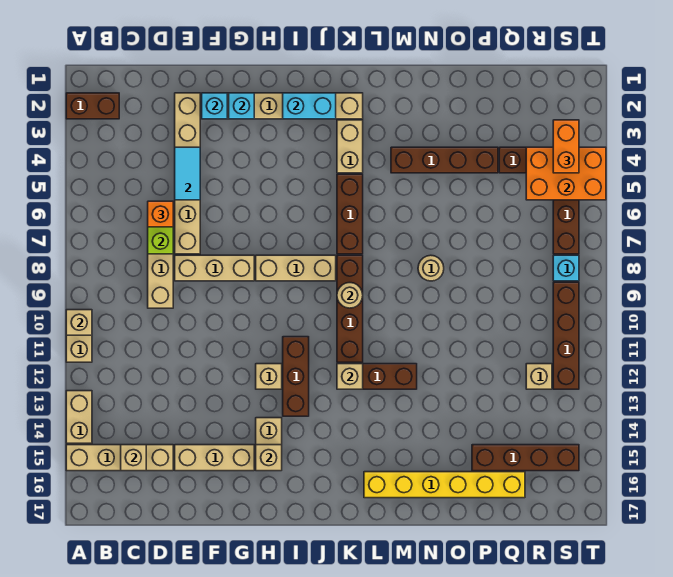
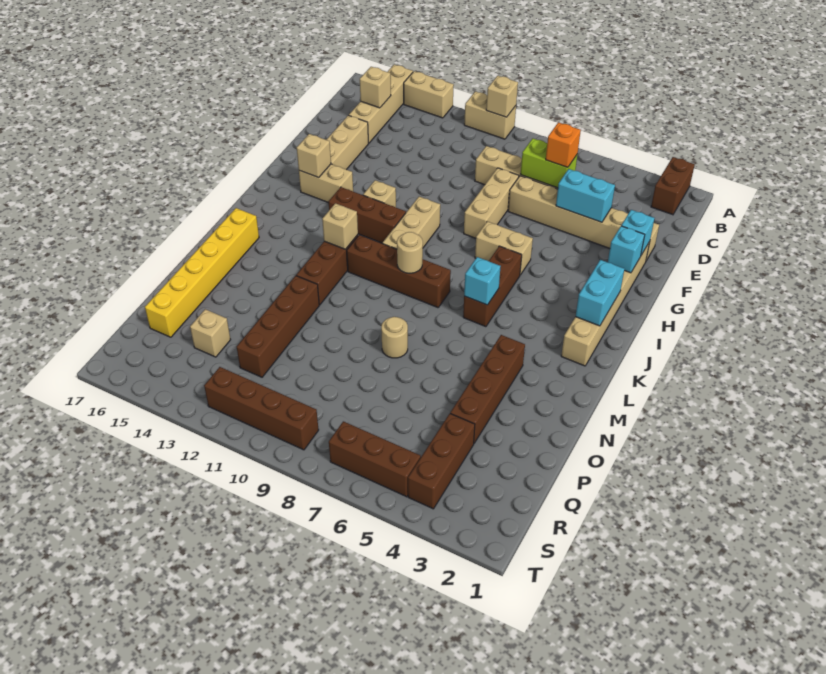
cyan tile E4:E5 level 2 -> cyan brick E4:E5 level 2
tan brick H8:J8 level 1 -> tan brick H10:J10 level 1
tan brick K3:K4 level 1 -> tan brick H6:H7 level 1
brown brick K5:K7 level 1 -> brown brick I6:K6 level 1
brown brick P15:S15 level 1 -> brown brick N12:Q12 level 1
orange brick R4:T5 level 2 -> none
tan brick R12 level 1 -> tan brick Q14 level 1
orange brick S3:S4 level 3 -> none
cyan brick S8 level 1 -> cyan brick K6 level 2

